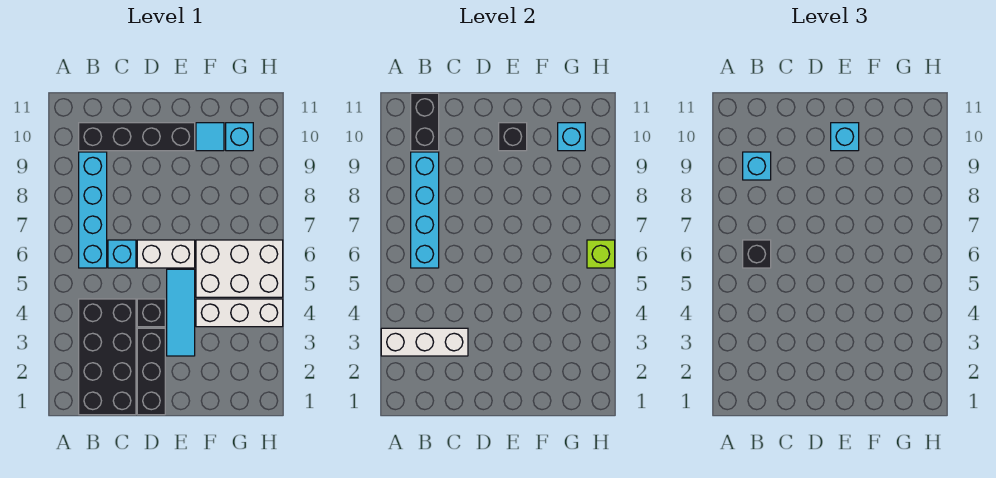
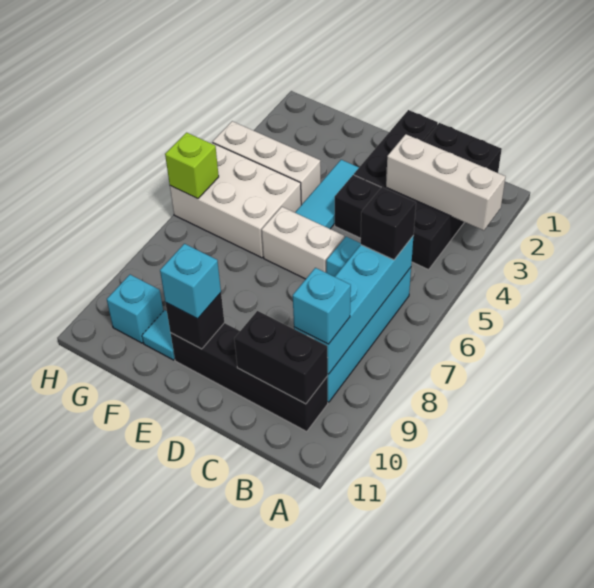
black brick B10:B11 level 2 -> black brick B10:C10 level 2
cyan brick G10 level 2 -> none

